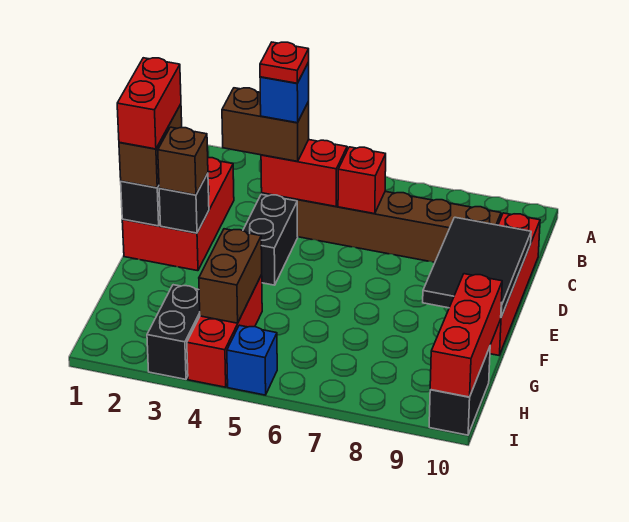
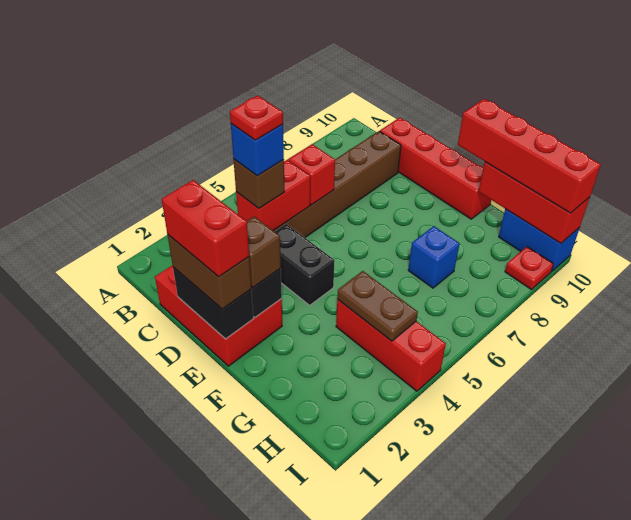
brown brick C3:C4 level 3 -> brown brick C4 level 3
black tile D9:F10 level 2 -> none
none -> red brick F10:I10 level 3
brown brick G4:H4 level 2 -> brown plate G4:H4 level 2
black brick H3:I3 level 1 -> none
black brick H10:I10 level 1 -> blue brick H10:I10 level 1
blue brick I5 level 1 -> blue brick G7 level 1
none -> red plate I9 level 1

